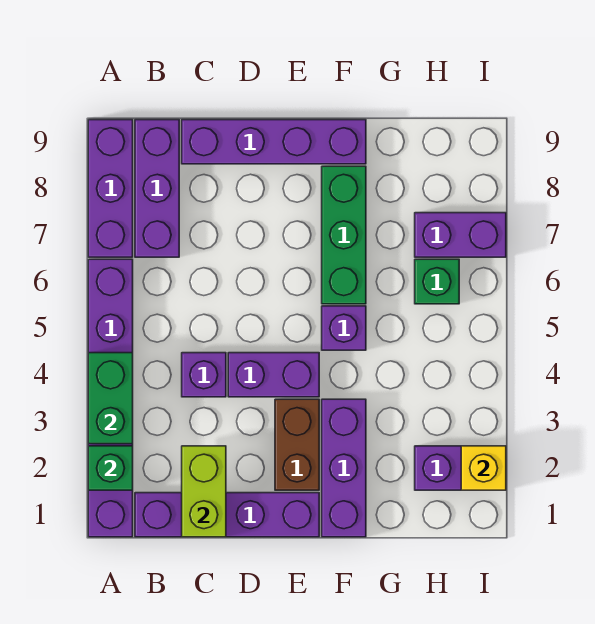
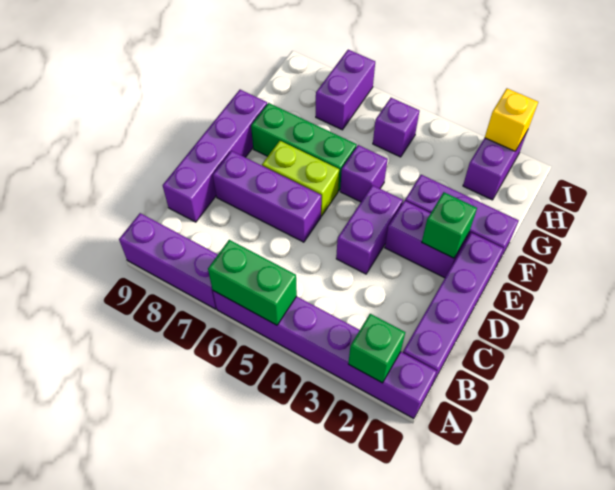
green brick A3:A4 level 2 -> green brick A5:A6 level 2
purple brick B7:B9 level 1 -> purple brick D6:D8 level 1
lime brick C1:C2 level 2 -> lime brick E6:E7 level 1
purple brick C4 level 1 -> purple brick H5 level 1
brown brick E2:E3 level 1 -> purple brick E2:E3 level 1
green brick H6 level 1 -> green brick E2 level 2

